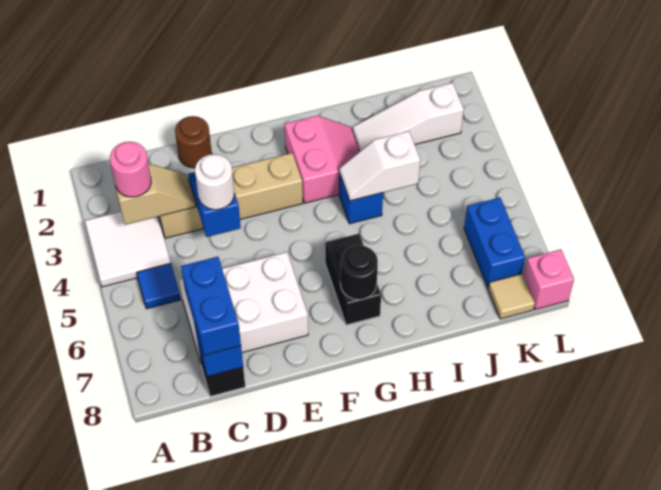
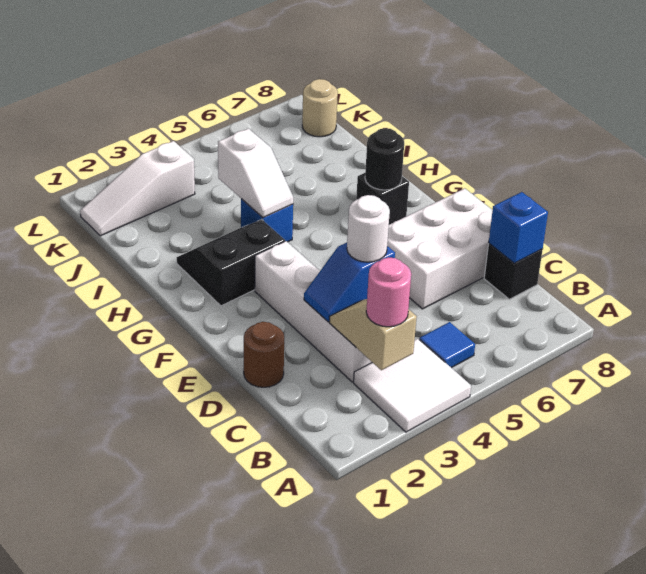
tan brick C3:F3 level 1 -> white brick C3:F3 level 1
white brick C6:E7 level 1 -> white brick D6:E8 level 1
blue brick C7:C8 level 3 -> none
pink slope G2:H3 level 1 top G -> black slope G2:H3 level 1 top G
black brick G6:G7 level 1 -> black brick G7 level 1
white slope I2:K2 level 1 top K -> white slope K1:K3 level 1 top 3
blue brick K6:K7 level 1 -> none
tan tile K8 level 1 -> tan round brick K8 level 1
pink brick L8 level 1 -> none

